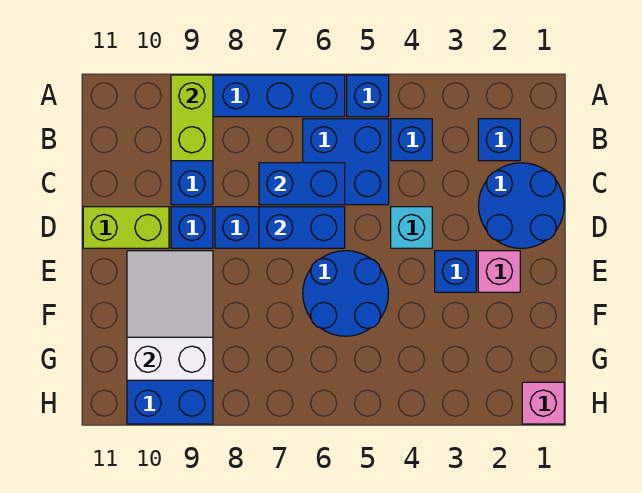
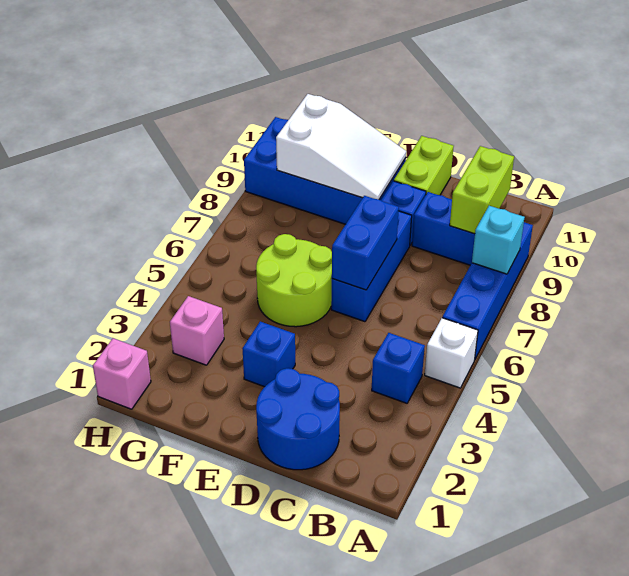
blue brick A5 level 1 -> white brick A5 level 1
lime brick A9:B9 level 2 -> lime brick B9:B10 level 2
blue brick B2 level 1 -> none
blue brick B5:C6 level 1 -> none
blue brick C6:C7 level 2 -> none
cyan brick D4 level 1 -> cyan brick A8 level 2
pink brick E2 level 1 -> pink brick G3 level 1
blue round brick E5:F6 level 1 -> lime round brick E5:F6 level 1

